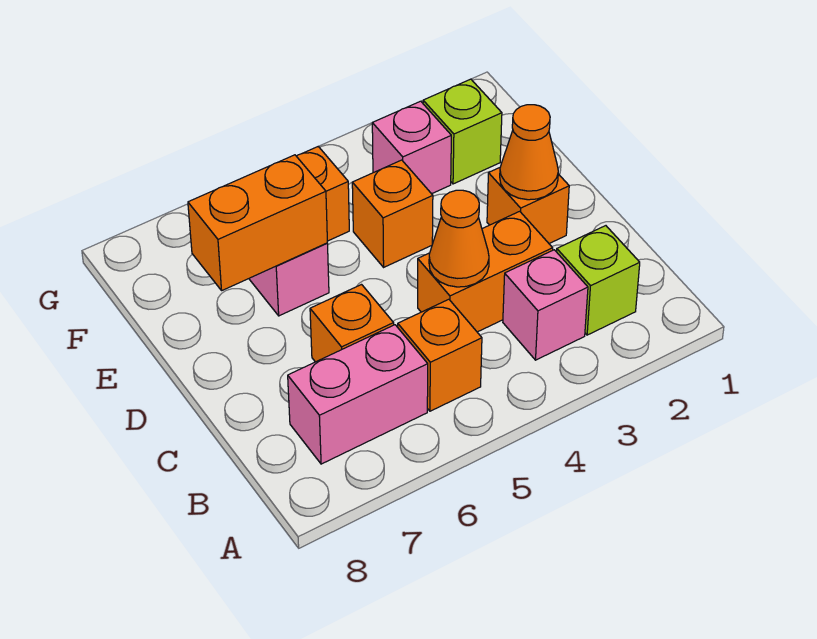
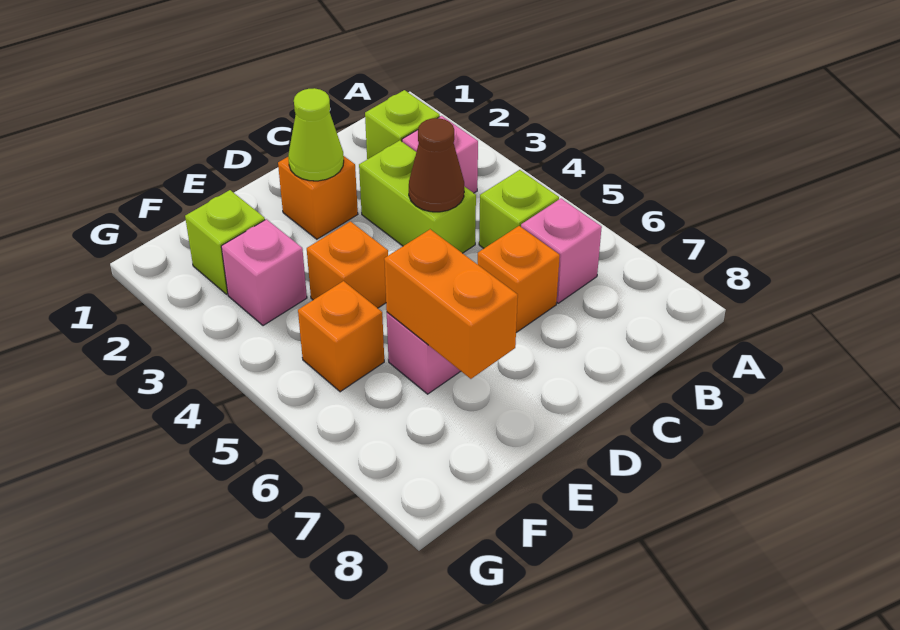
orange brick B5 level 1 -> lime brick B5 level 1
pink brick B6:B7 level 1 -> pink brick B6 level 1
orange brick C3:C4 level 1 -> lime brick C3:C4 level 1
orange cone C4 level 2 -> brown cone C4 level 2
orange cone D2 level 2 -> lime cone D2 level 2

